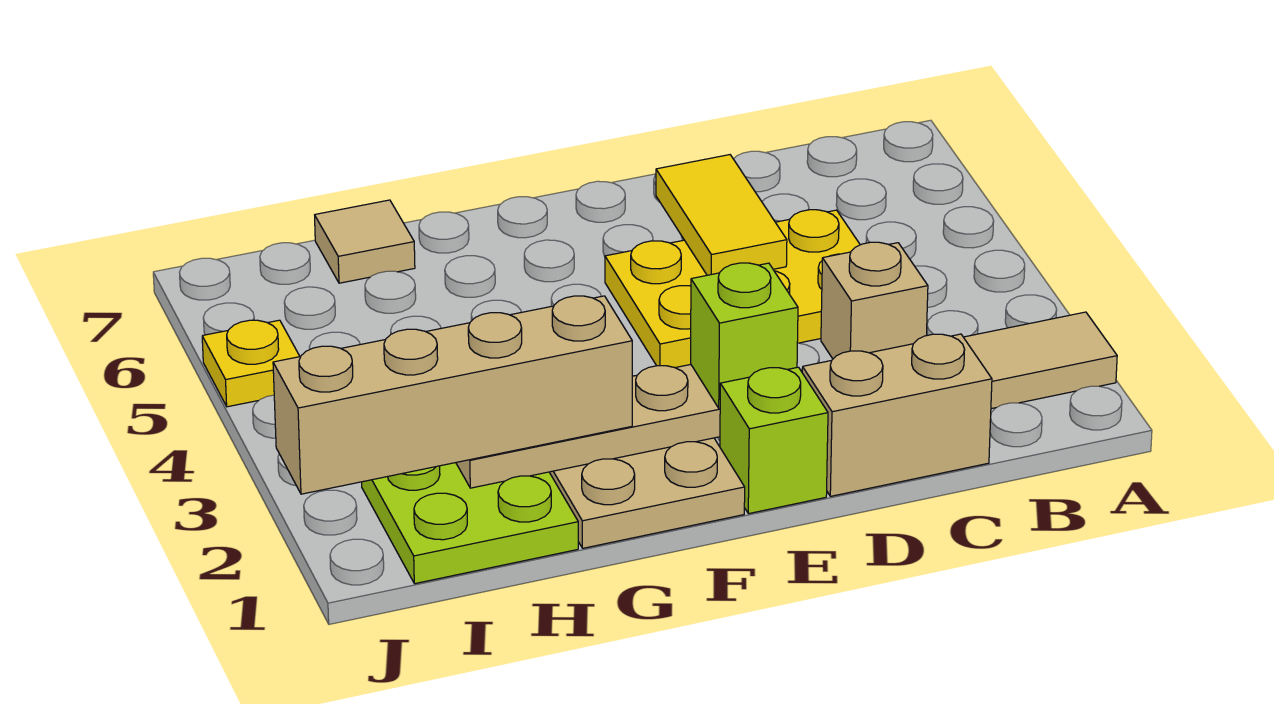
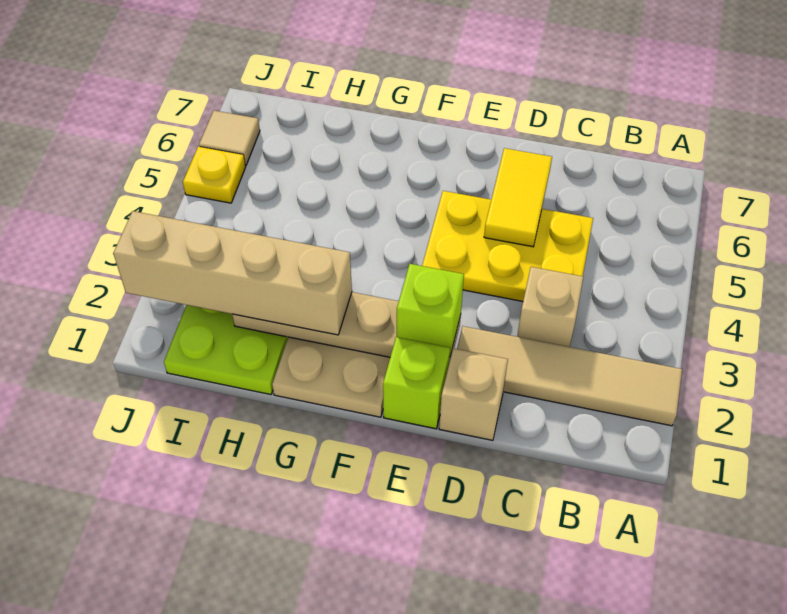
tan brick C1:D1 level 1 -> tan brick D1 level 1
tan tile H7 level 1 -> tan tile J6 level 1

